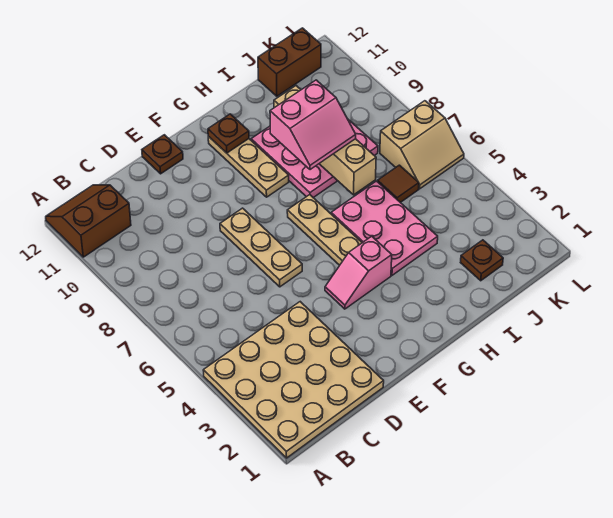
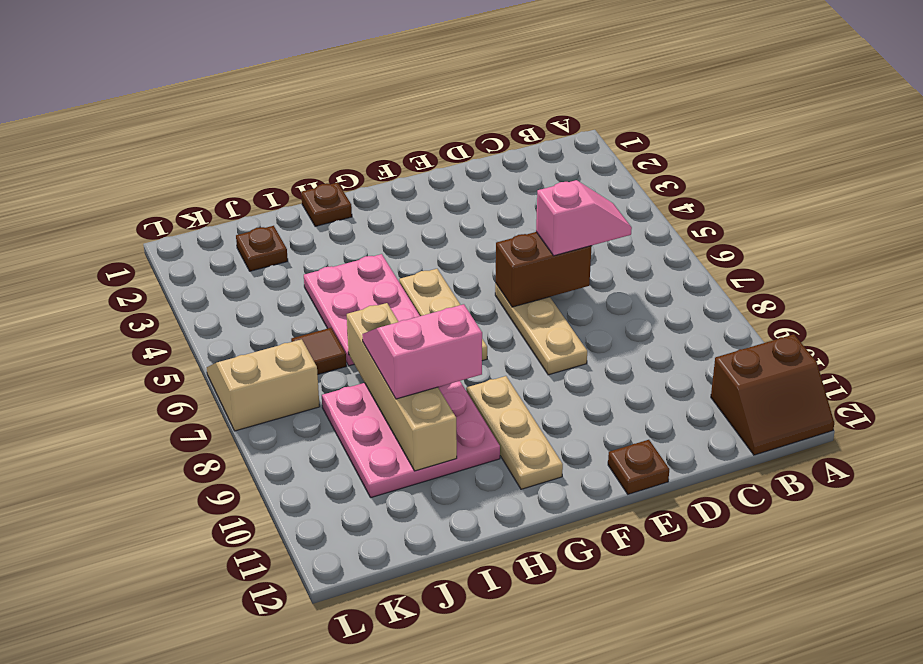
tan plate A1:D4 level 1 -> none
pink slope F4:G4 level 1 top G -> pink slope C6:D6 level 3 top D
brown plate G11 level 2 -> brown plate H1 level 1
brown brick J12:K12 level 1 -> brown brick D6:E6 level 2

